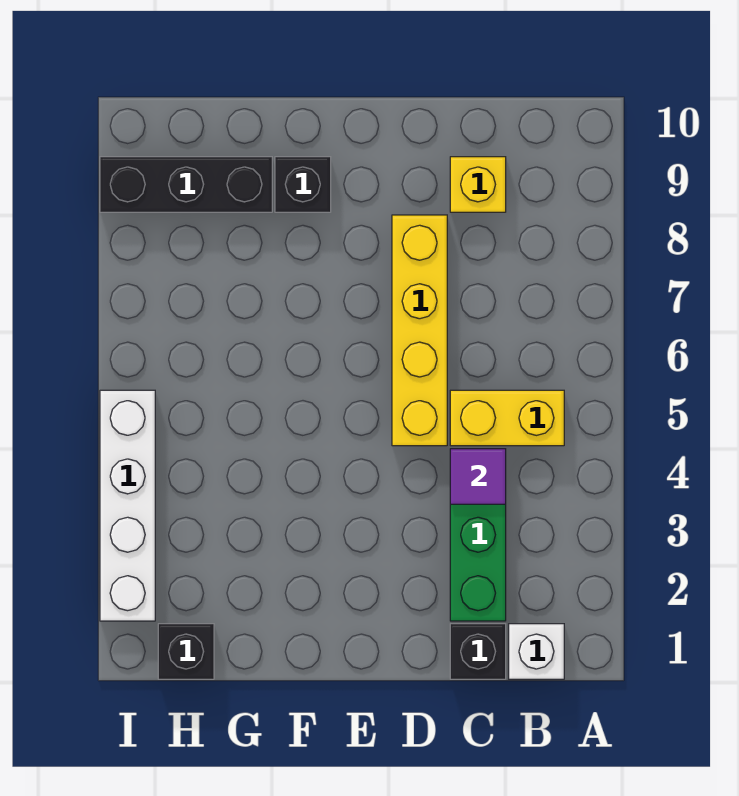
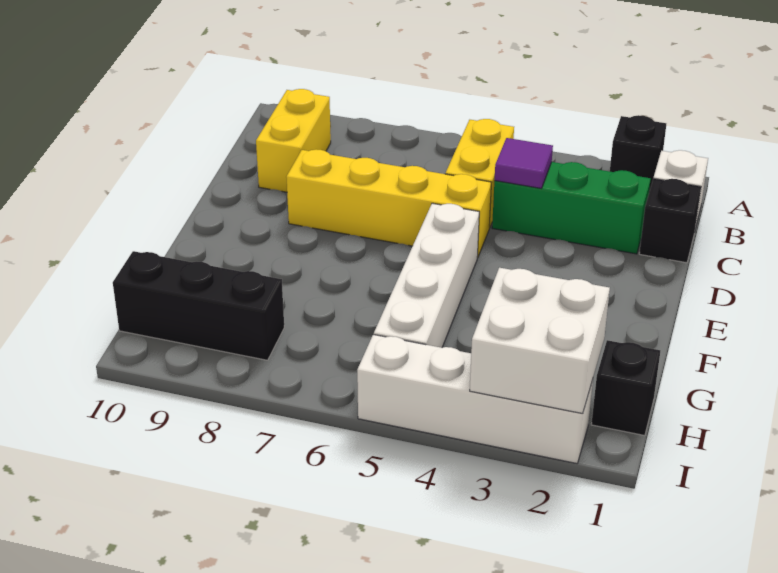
yellow brick C9 level 1 -> yellow brick B9:C9 level 1
none -> white brick E5:H5 level 1
black brick F9 level 1 -> black brick A2 level 1
black brick G9:I9 level 1 -> black brick H8:H10 level 1
none -> white brick H2:I3 level 2

